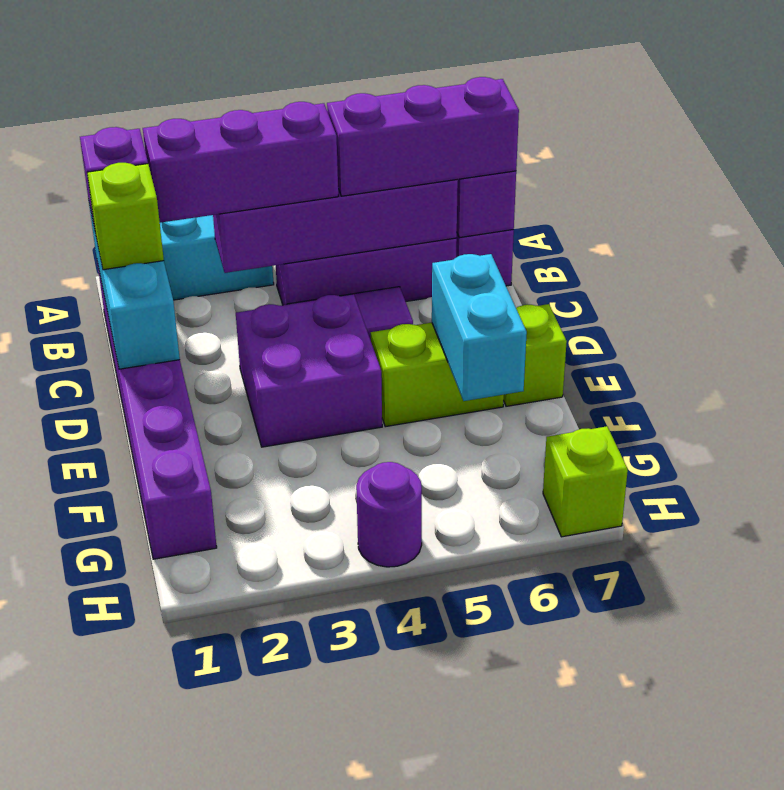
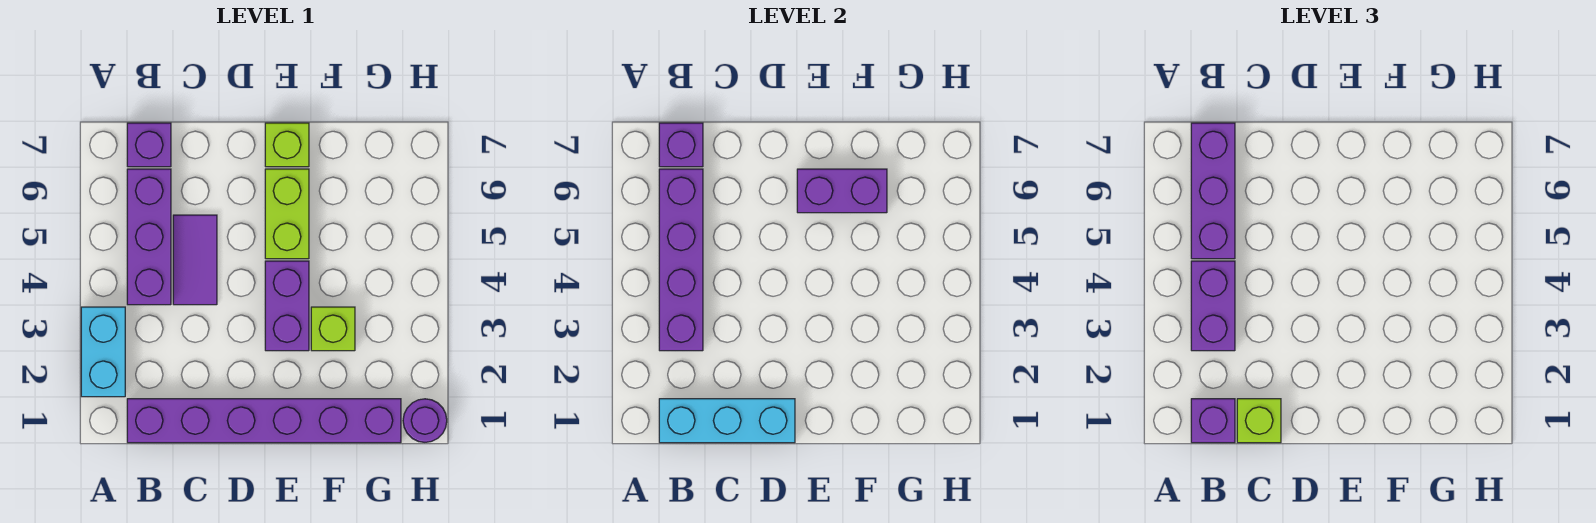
purple brick B2:B4 level 3 -> purple brick B3:B4 level 3
purple brick D3:E4 level 1 -> purple brick E3:E4 level 1
cyan brick E6:F6 level 2 -> purple brick E6:F6 level 2
purple round brick H4 level 1 -> purple round brick H1 level 1
lime brick H7 level 1 -> lime brick F3 level 1

